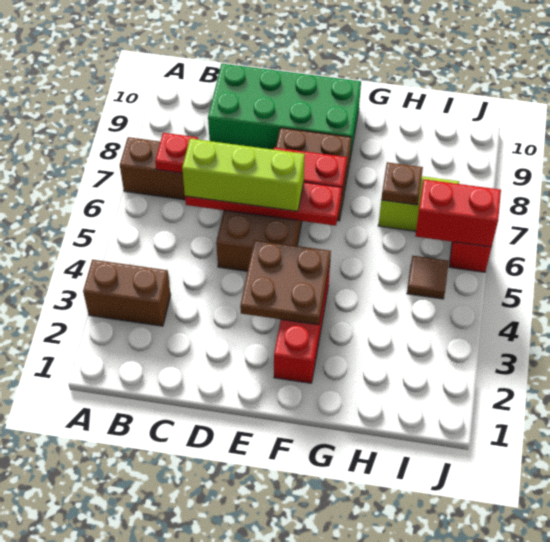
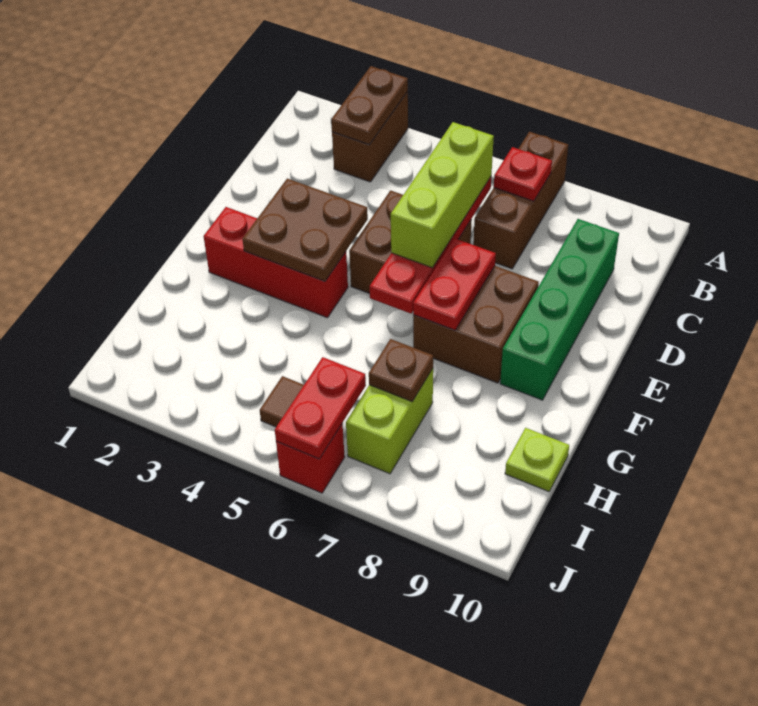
none -> brown plate A3:B3 level 2
green brick C9:F10 level 1 -> green brick C9:F9 level 1
none -> lime plate H10 level 1
red brick I6:J6 level 2 -> red plate I6:J6 level 2

